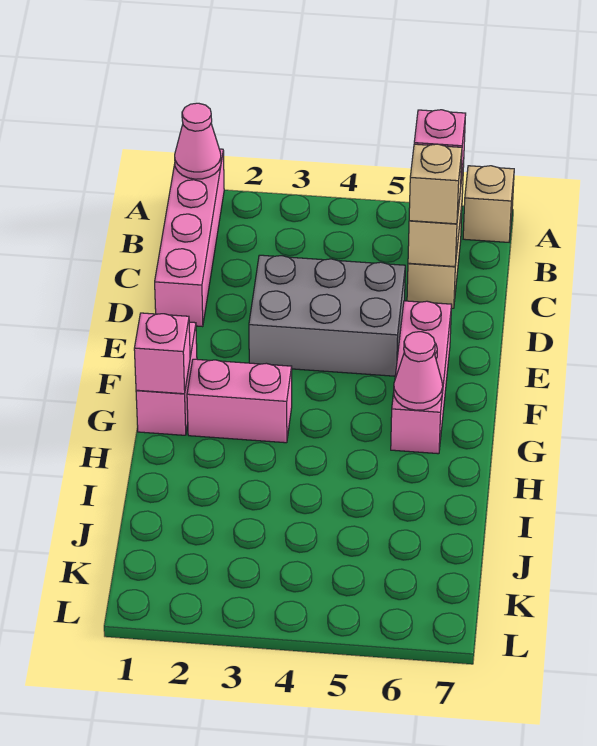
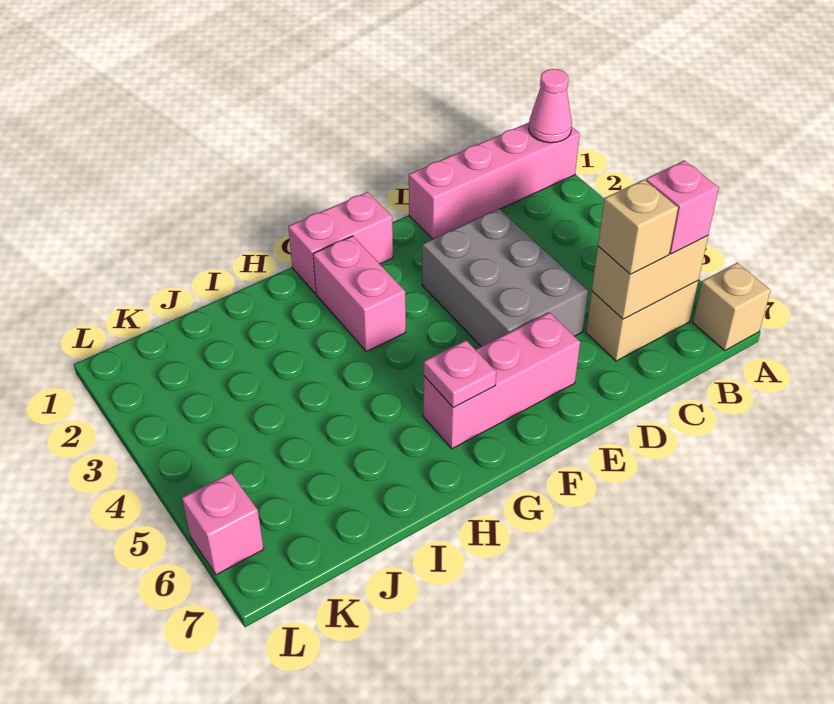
pink brick G1 level 2 -> pink brick L6 level 1
pink cone G6 level 2 -> pink plate G6 level 2

